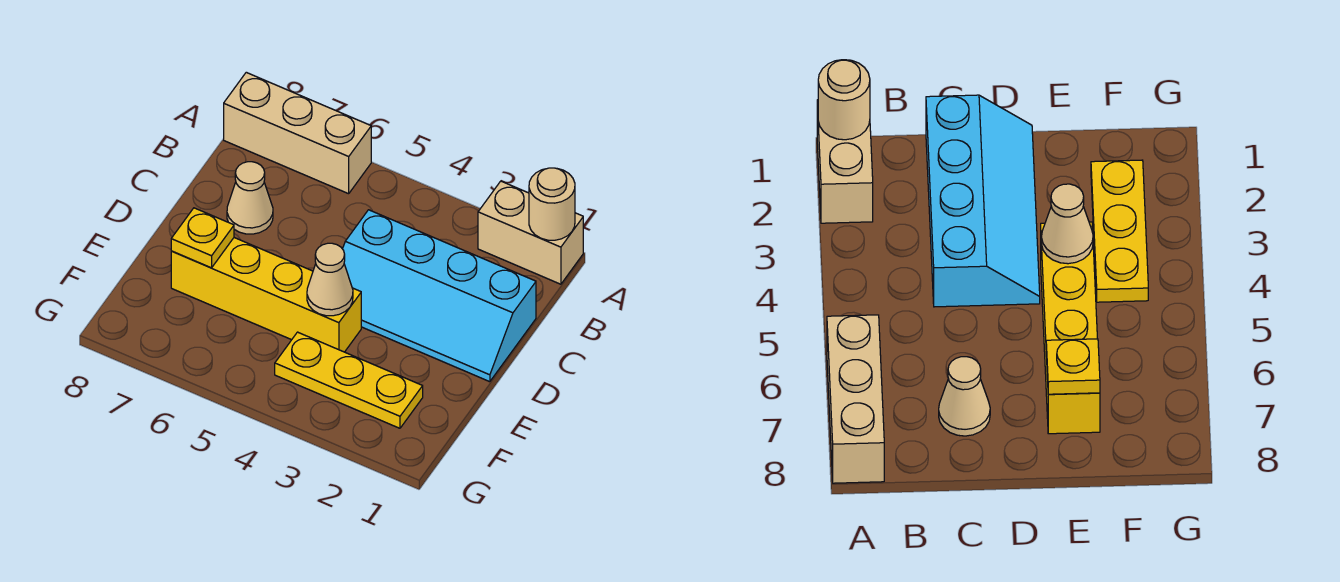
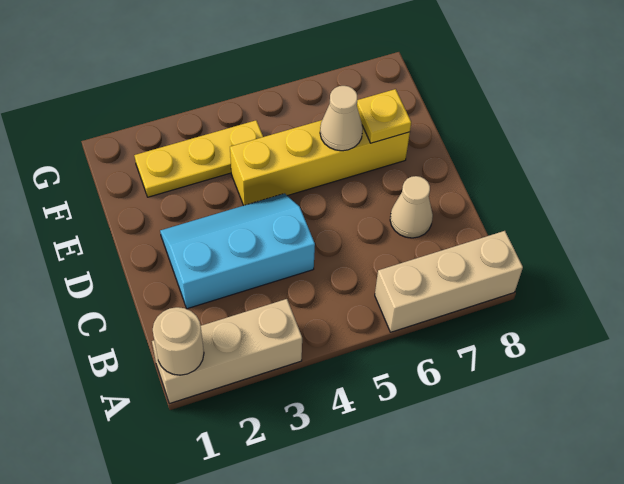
tan brick A1:A2 level 1 -> tan brick A1:A3 level 1
cyan slope C1:D4 level 1 top C -> cyan slope C2:D4 level 1 top C
tan cone E4 level 2 -> tan cone E6 level 2

